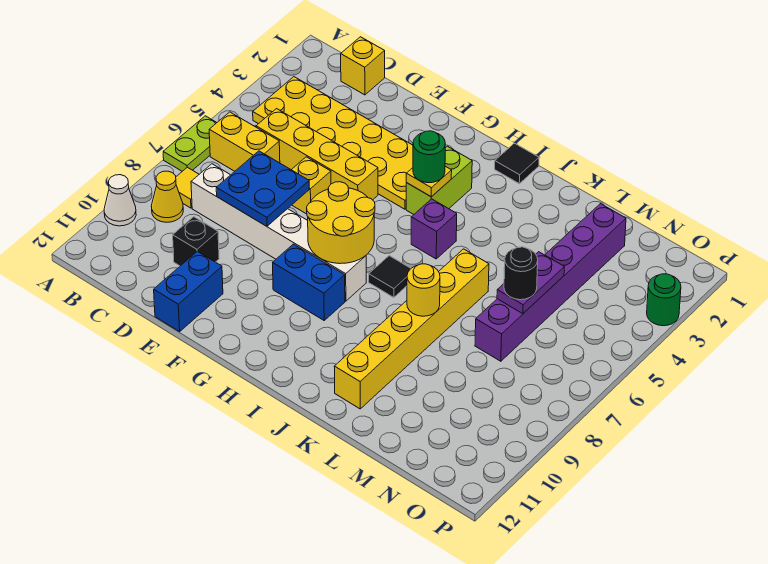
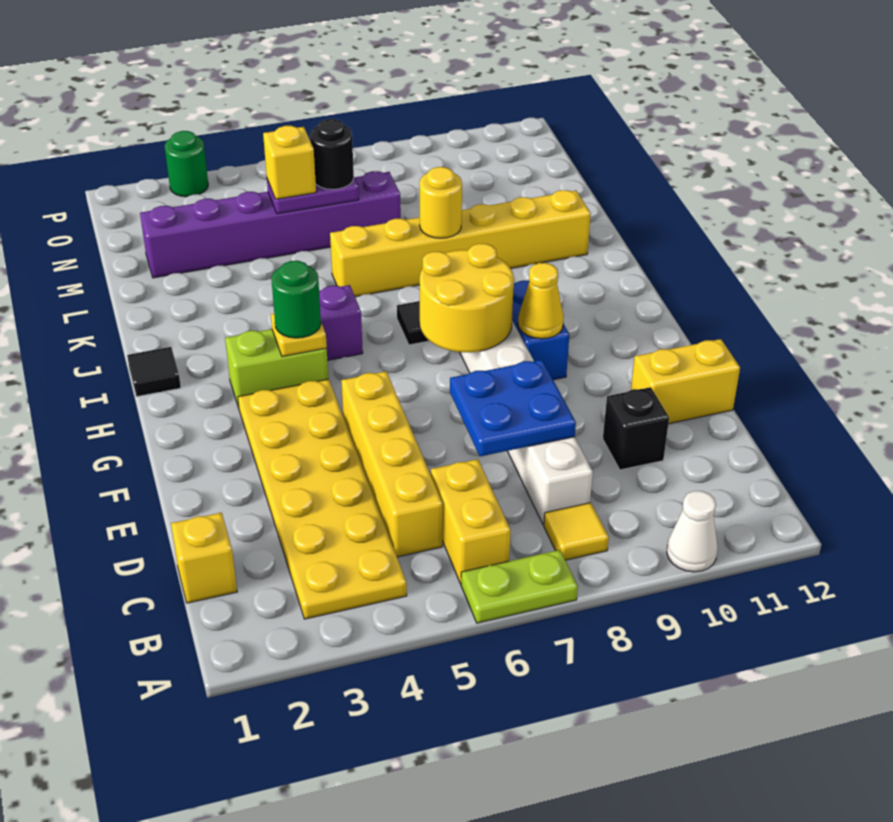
yellow cone B9 level 1 -> yellow cone G9 level 2
yellow brick E6 level 1 -> yellow brick M5 level 3
blue brick E11:E12 level 1 -> yellow brick E11:E12 level 1

